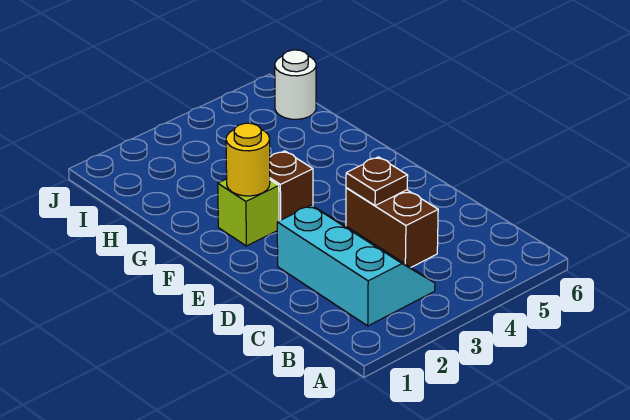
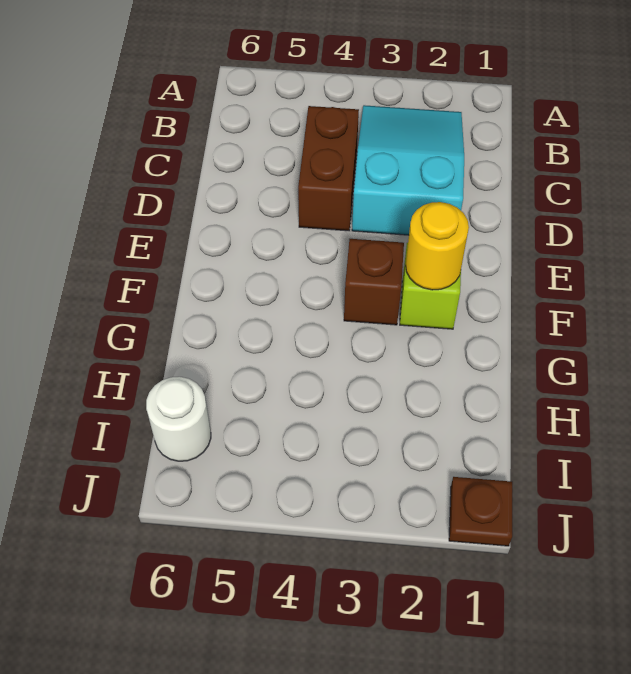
cyan slope B2:D3 level 1 top 2 -> cyan slope B2:D3 level 1 top D
brown plate D4 level 2 -> brown plate J1 level 1

